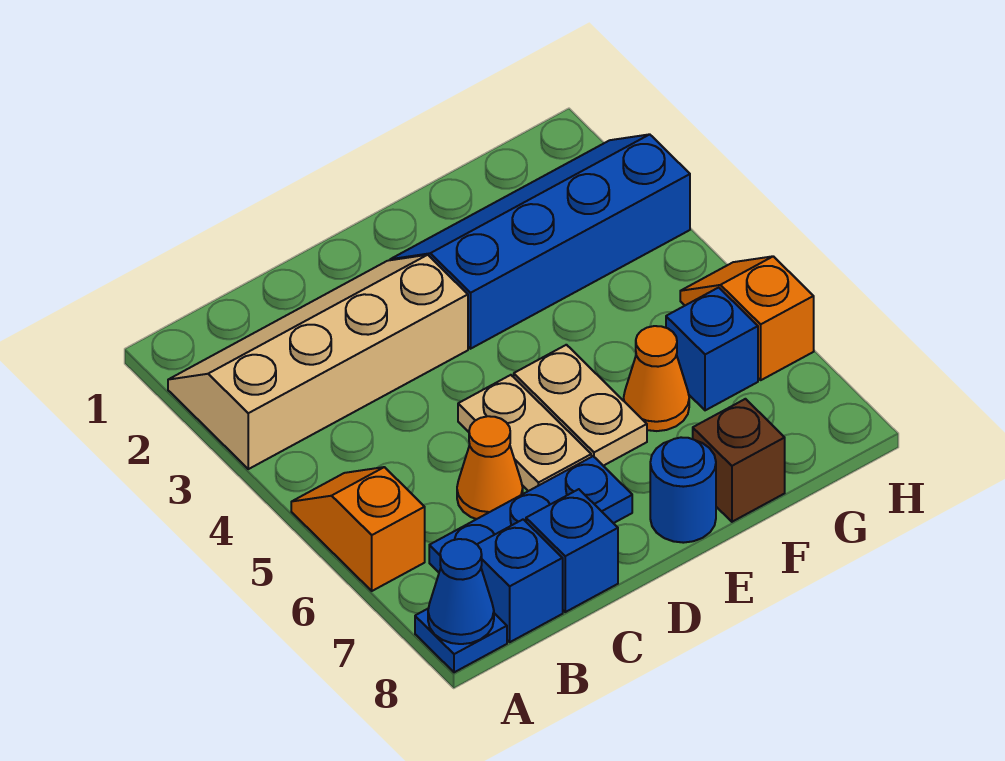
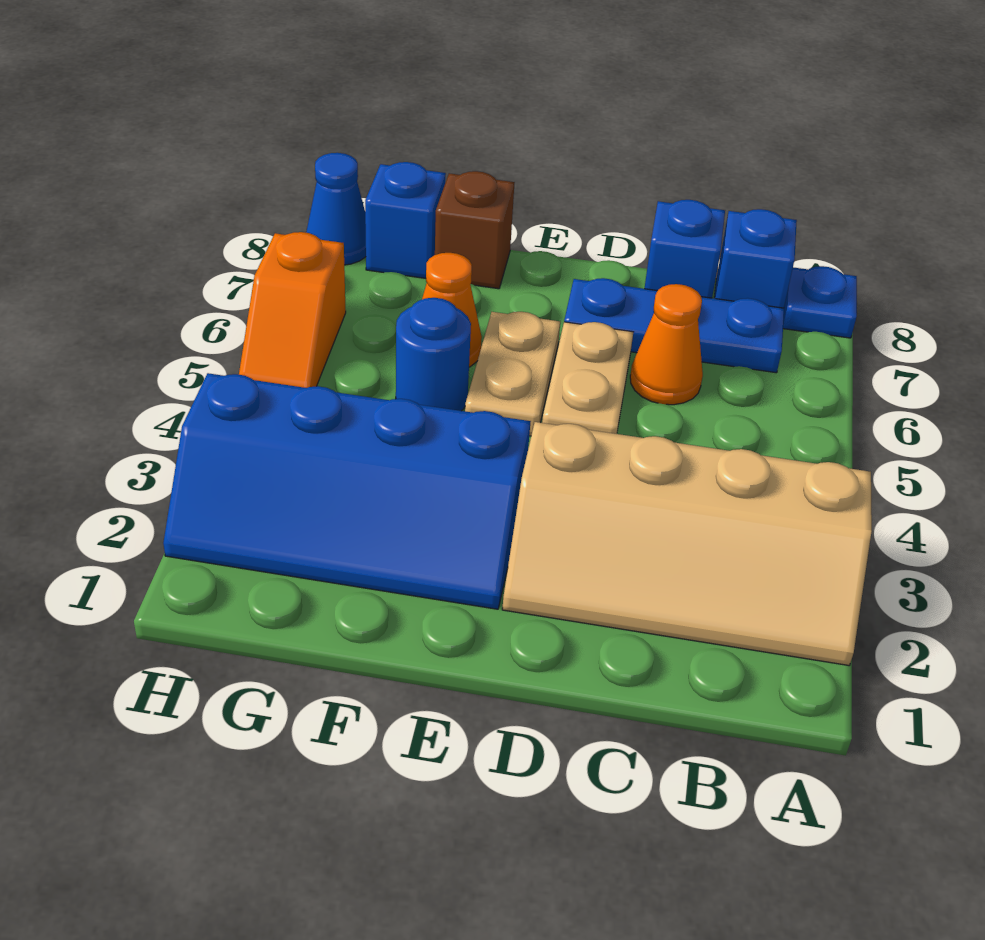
orange slope A5:A6 level 1 top 6 -> none
blue cone A8 level 2 -> blue cone H8 level 1
blue round brick E8 level 1 -> blue round brick F5 level 1
blue brick G6 level 1 -> blue brick G8 level 1

